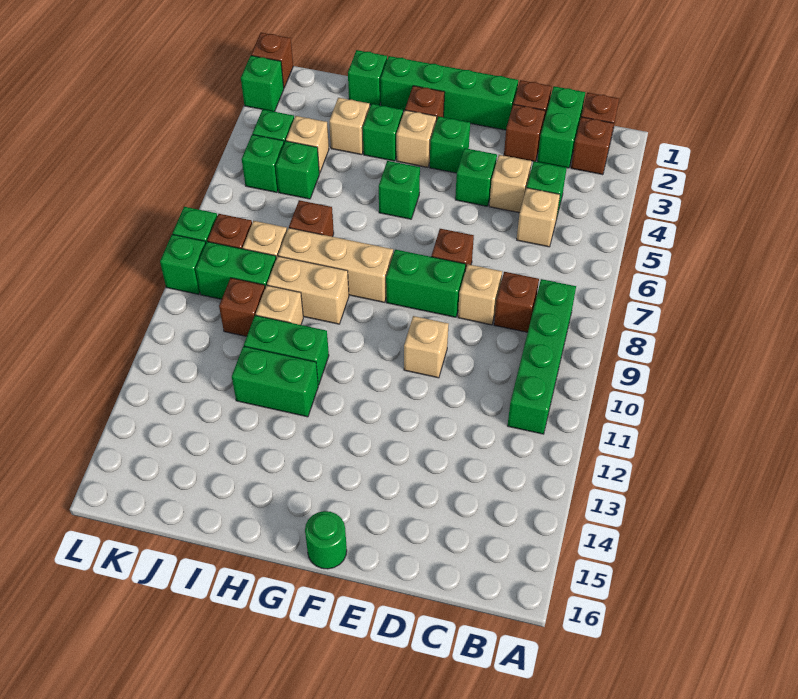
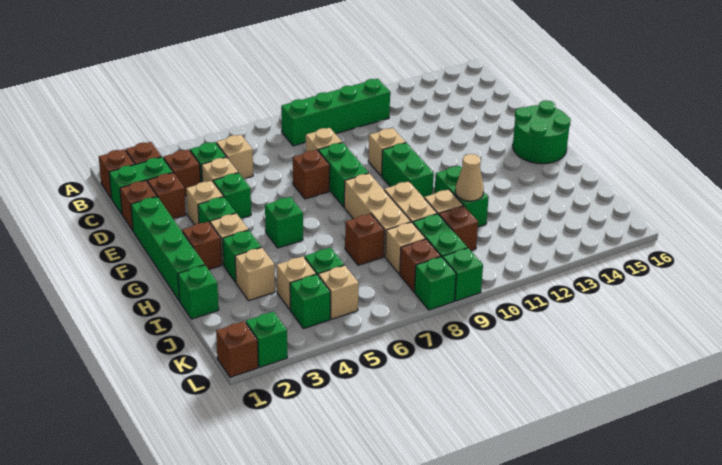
brown brick C8 level 1 -> brown brick C3 level 1
none -> tan brick E3 level 1
green round brick F16 level 1 -> green round brick F15:G16 level 1
green brick H12:I12 level 1 -> green brick F10:G10 level 1
none -> tan cone I11 level 2
green brick K5 level 1 -> tan brick K5 level 1

